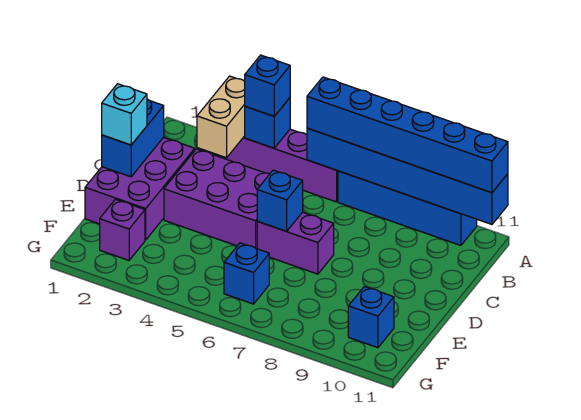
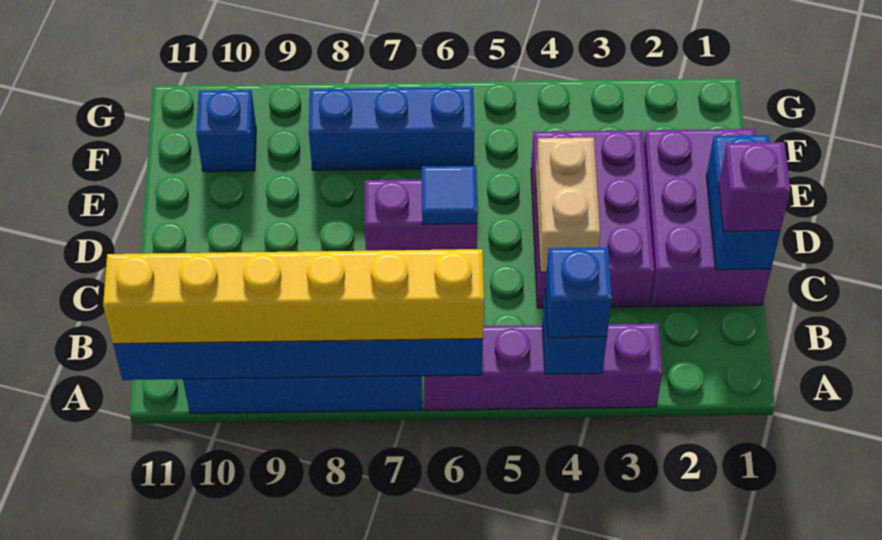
tan brick A3:B3 level 2 -> tan brick C4:D4 level 2
blue brick A6:A11 level 3 -> yellow brick A6:A11 level 3
purple brick C3:D5 level 1 -> purple brick C3:E4 level 1
cyan brick D1 level 3 -> none
blue brick D6 level 2 -> blue tile D6 level 2
purple brick F2 level 1 -> purple brick C1 level 3
blue brick F6 level 1 -> blue brick F6:F8 level 1

